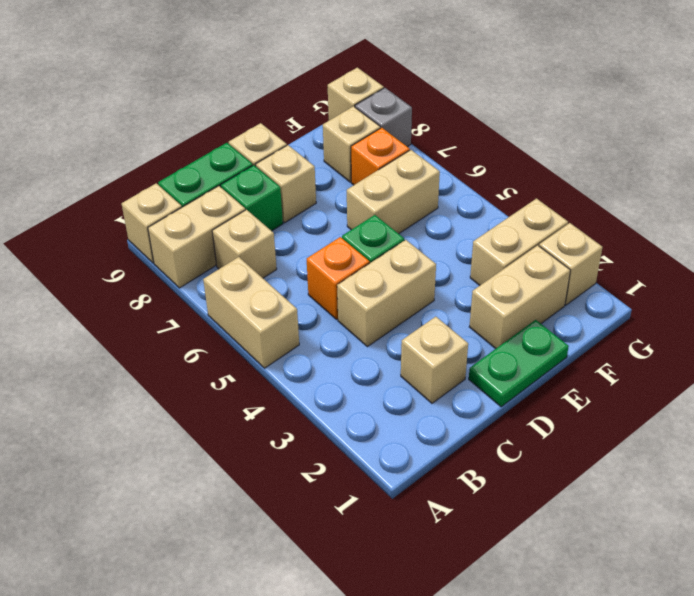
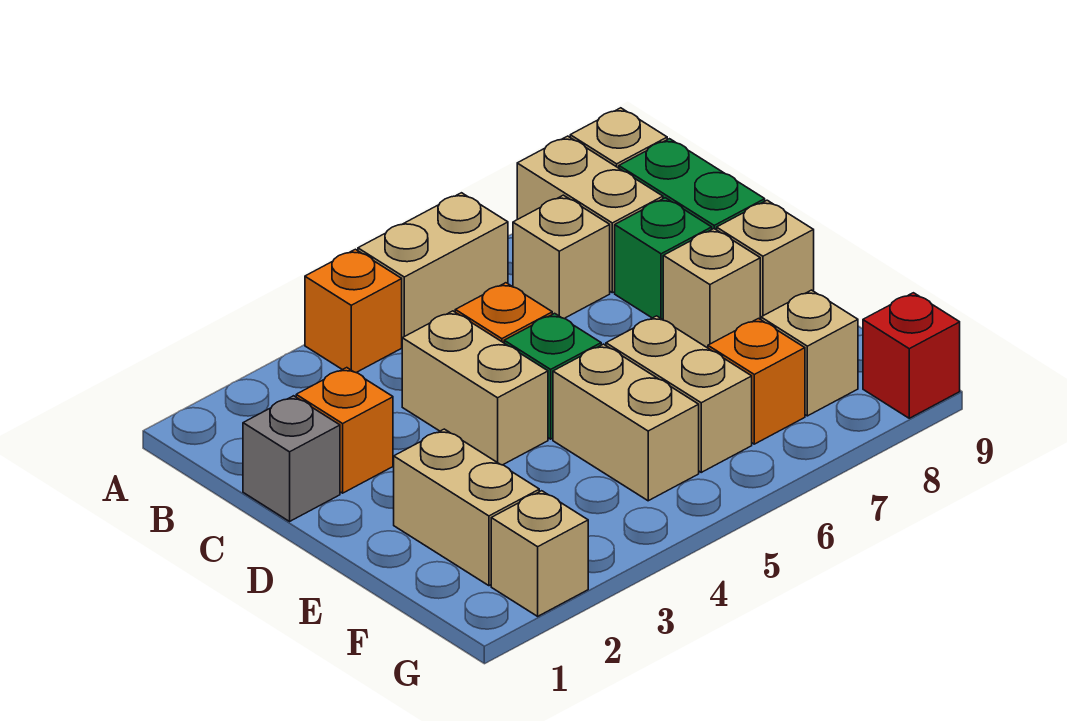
none -> orange brick A4 level 1
tan brick C2 level 1 -> orange brick C2 level 1
green plate D1:E1 level 1 -> none
tan brick F3:G3 level 1 -> tan brick E5:F5 level 1
grey brick G8 level 1 -> grey brick C1 level 1
tan brick G9 level 1 -> red brick G9 level 1

